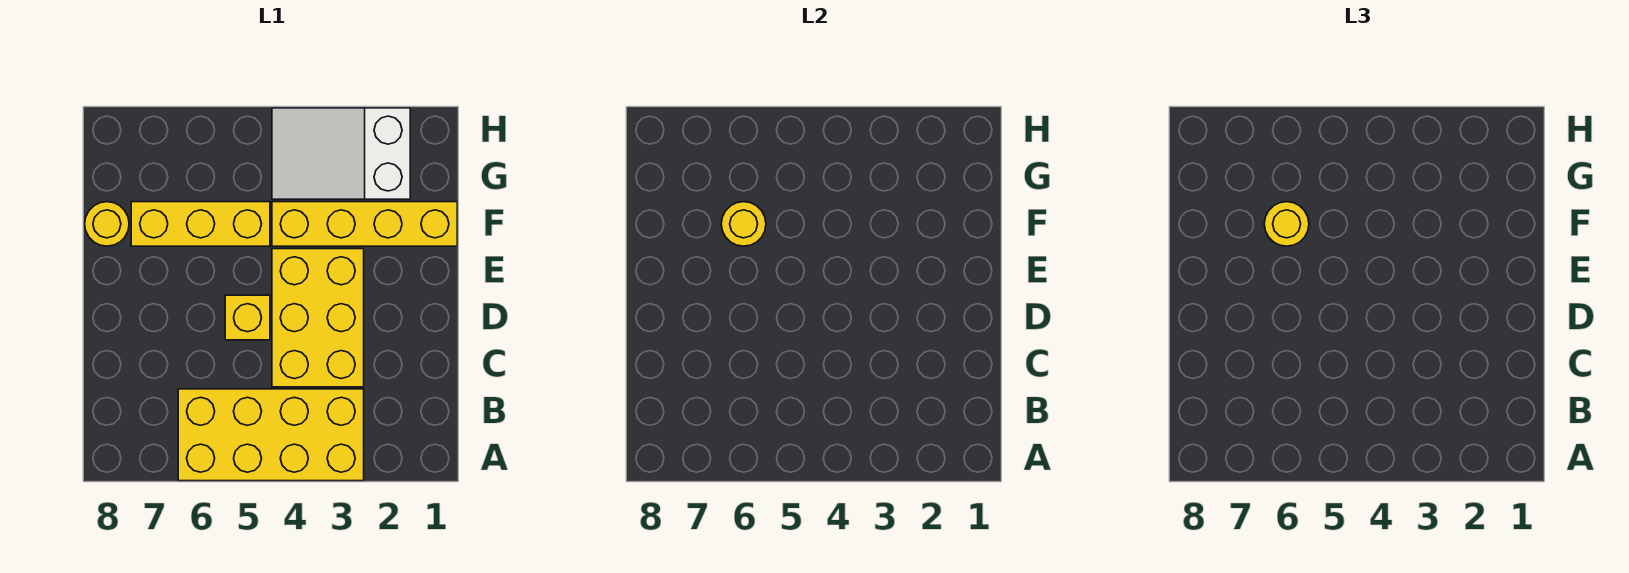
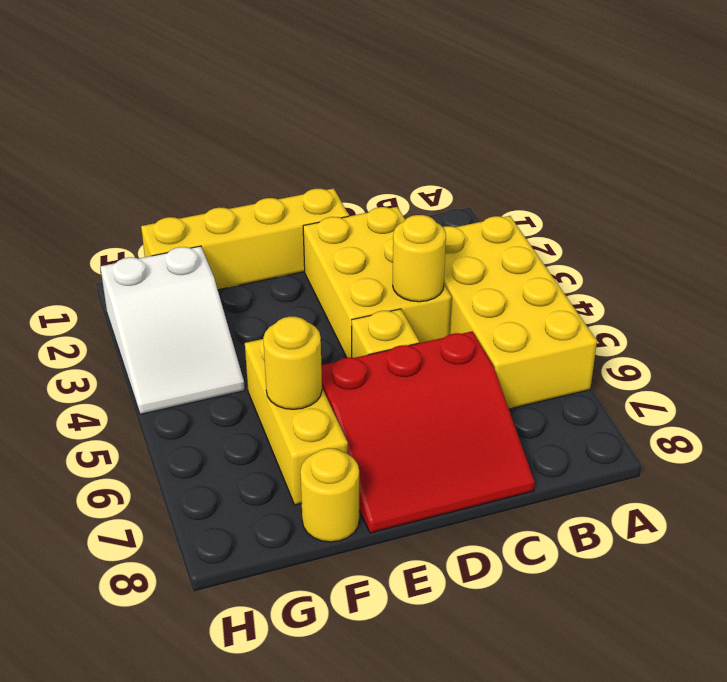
yellow brick C3:E4 level 1 -> yellow brick C2:D4 level 1
none -> red slope C6:E8 level 1 top 6
yellow brick F1:F4 level 1 -> yellow brick D1:G1 level 1
yellow round brick F6 level 3 -> yellow round brick C4 level 2

